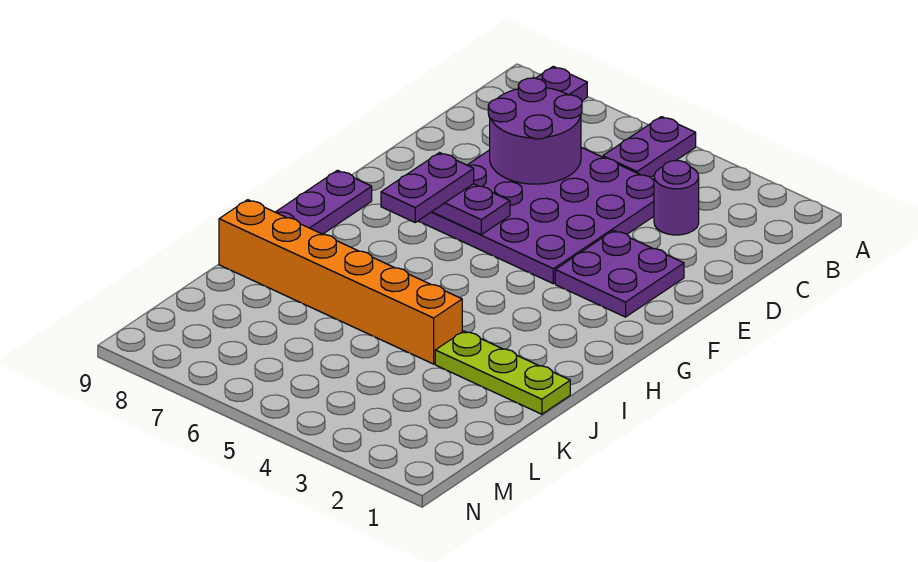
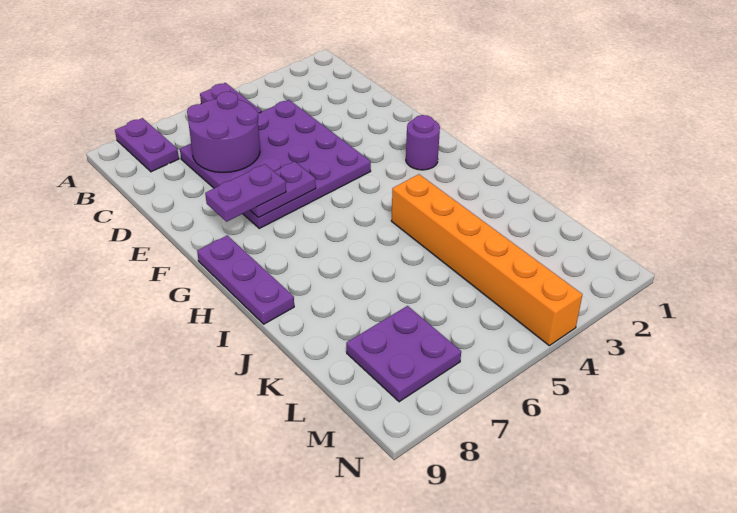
purple round brick C3 level 1 -> purple round brick G2 level 1
purple plate E2:F3 level 1 -> purple plate L7:M8 level 1
purple plate F7:G7 level 3 -> purple plate F7:F8 level 3
lime plate J1:J3 level 1 -> none
orange brick J4:J9 level 1 -> orange brick I4:N4 level 1

